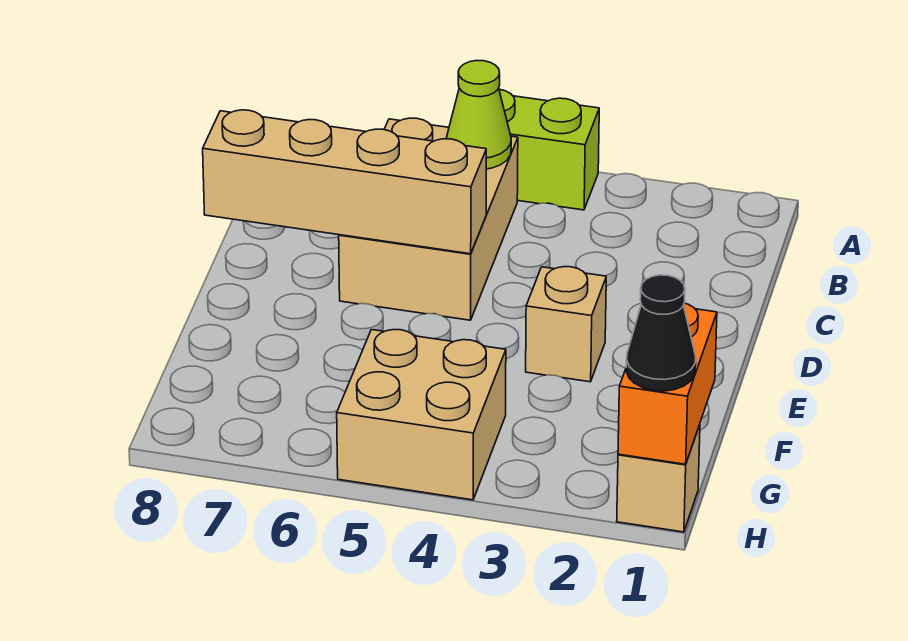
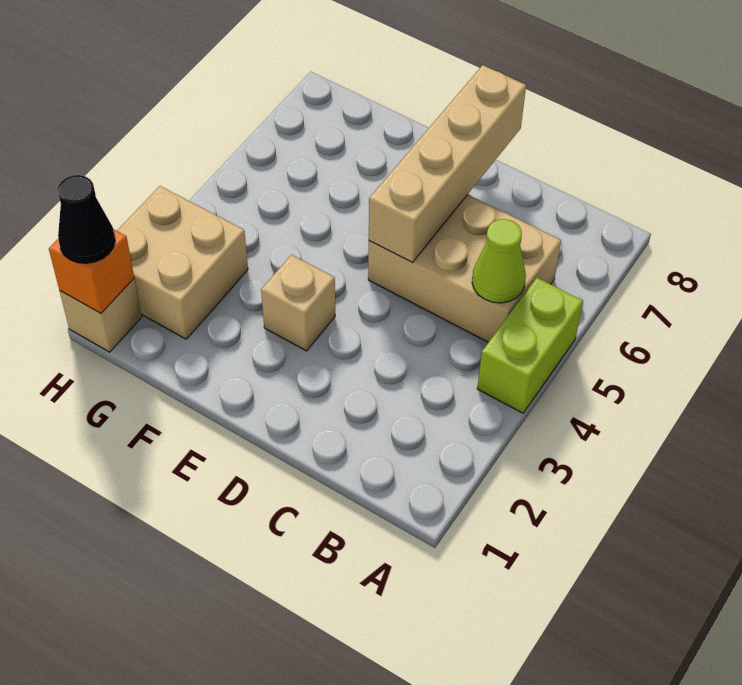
orange brick G1:H1 level 2 -> orange brick H1 level 2
tan brick G4:H5 level 1 -> tan brick G2:H3 level 1

